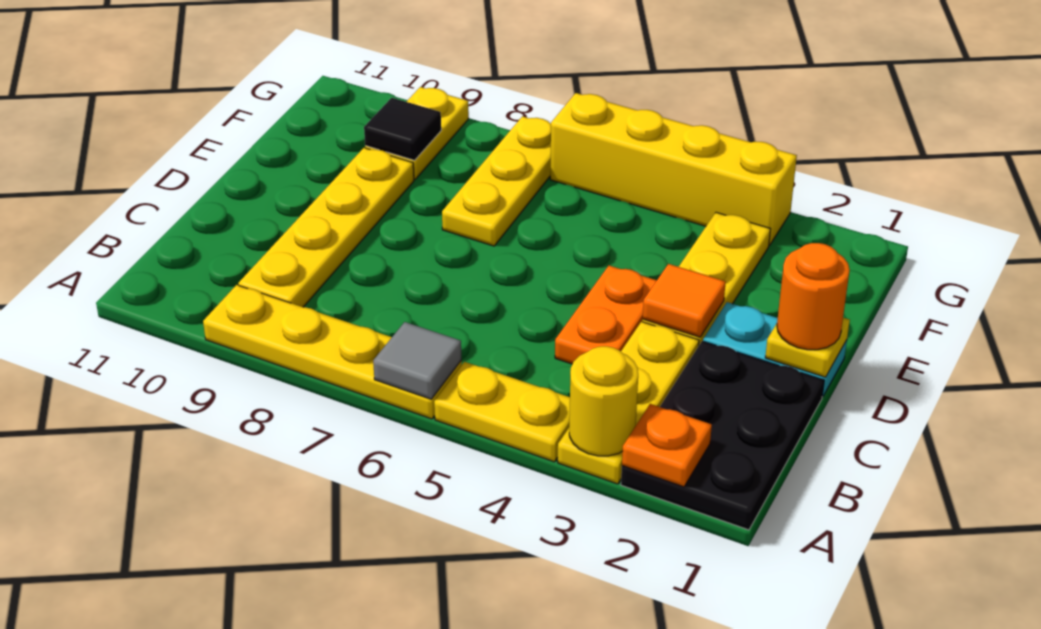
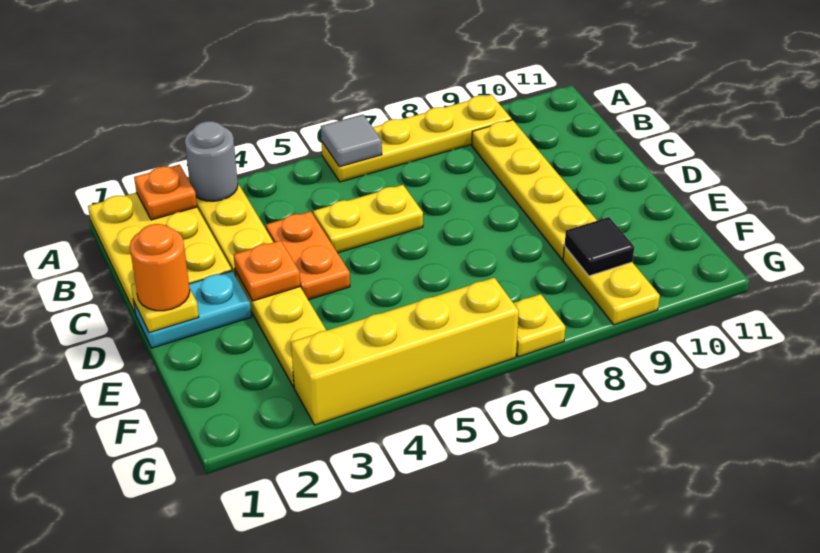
black plate A1:C2 level 1 -> yellow plate A1:C2 level 1
yellow round brick A3 level 2 -> grey round brick A3 level 2
yellow plate A4:A5 level 1 -> yellow plate C5:C6 level 1
orange tile D3 level 2 -> orange plate D3 level 2
yellow plate E7:G7 level 1 -> yellow plate G7 level 1

